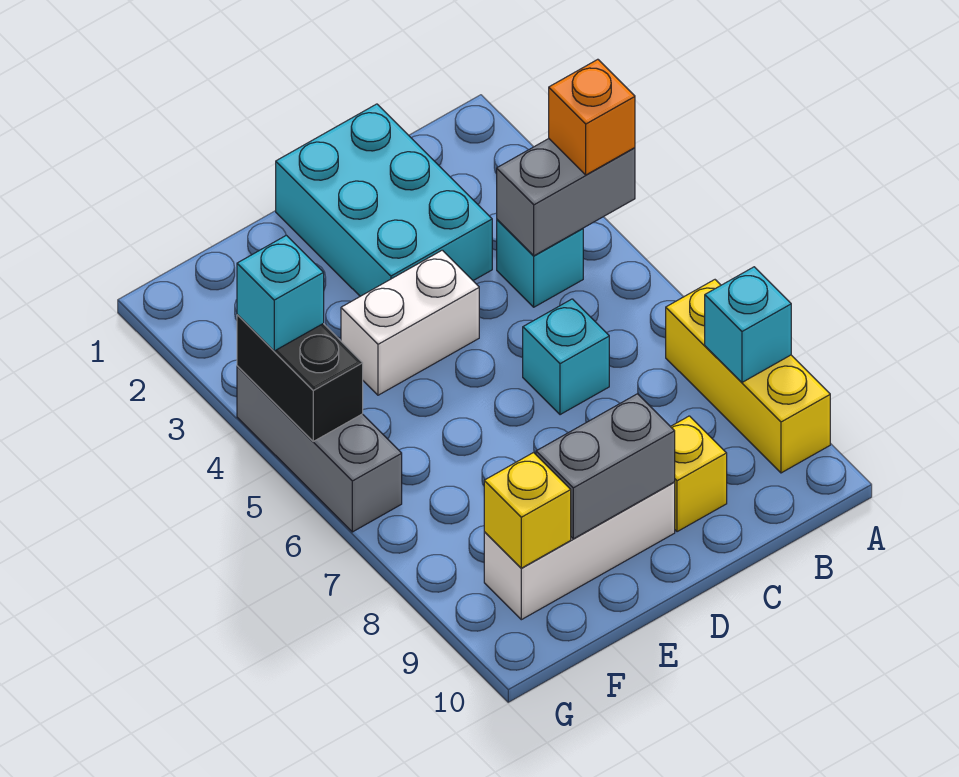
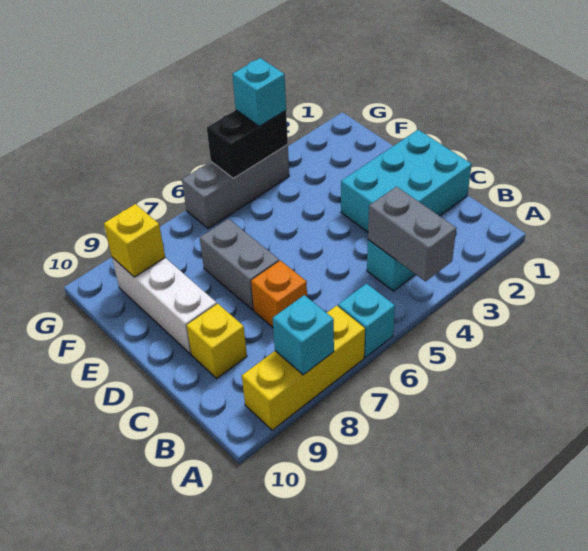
orange brick A4 level 3 -> orange brick C7 level 1
cyan brick C6 level 1 -> cyan brick A6 level 1
white brick D4:E4 level 1 -> none
grey brick D9:E9 level 2 -> grey brick D7:E7 level 1

